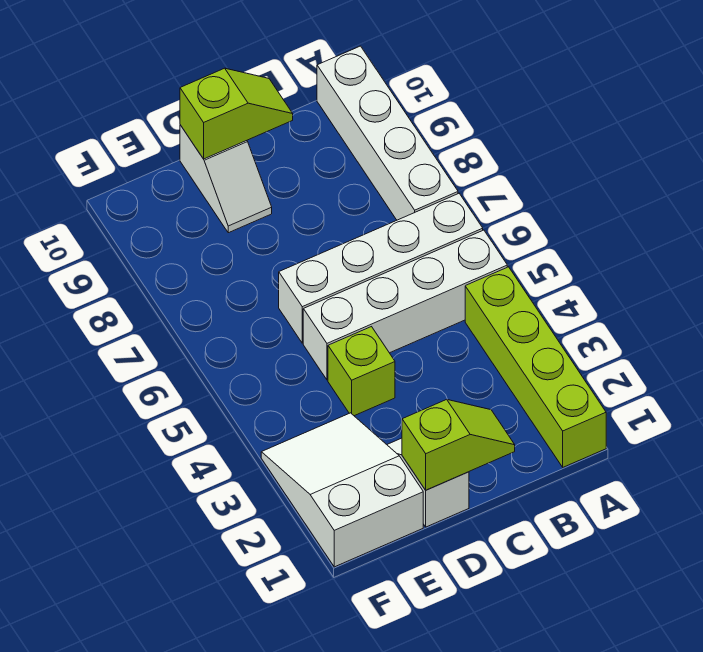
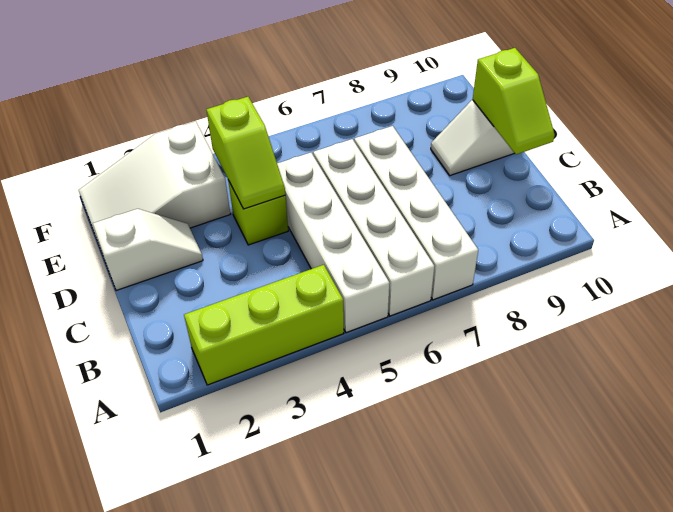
lime brick A1:A4 level 1 -> lime brick A2:A4 level 1
white brick A7:A10 level 1 -> white brick A7:D7 level 1
lime slope C1:D1 level 2 top D -> lime slope D4:E4 level 2 top E
white slope E1:F3 level 1 top 1 -> white slope E1:F3 level 1 top 3

